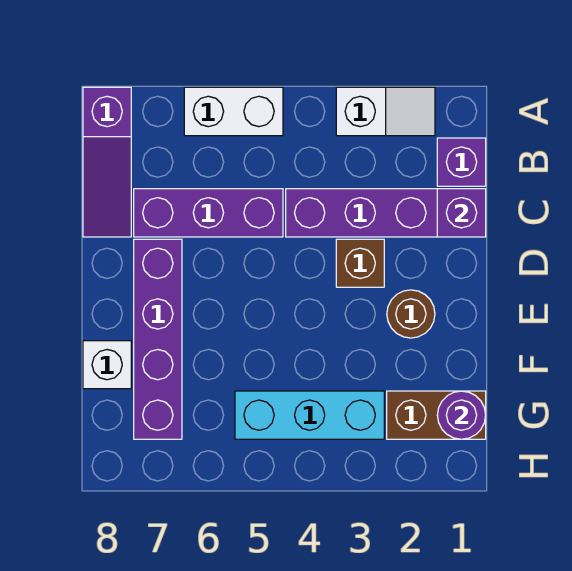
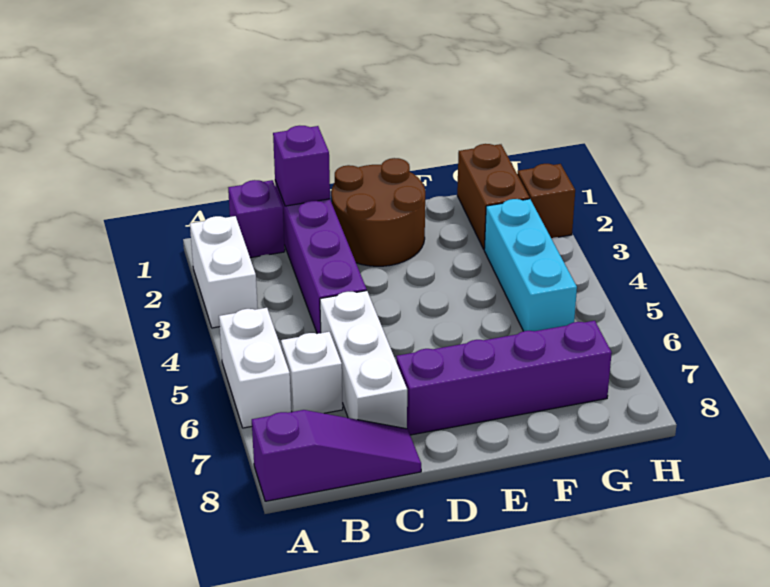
white slope A2:A3 level 1 top 3 -> white brick A2:A3 level 1
purple brick C5:C7 level 1 -> white brick C5:C7 level 1
brown brick D3 level 1 -> brown brick H2 level 1
brown round brick E2 level 1 -> brown round brick D1:E2 level 1
white brick F8 level 1 -> white brick B6 level 1
purple round brick G1 level 2 -> none

